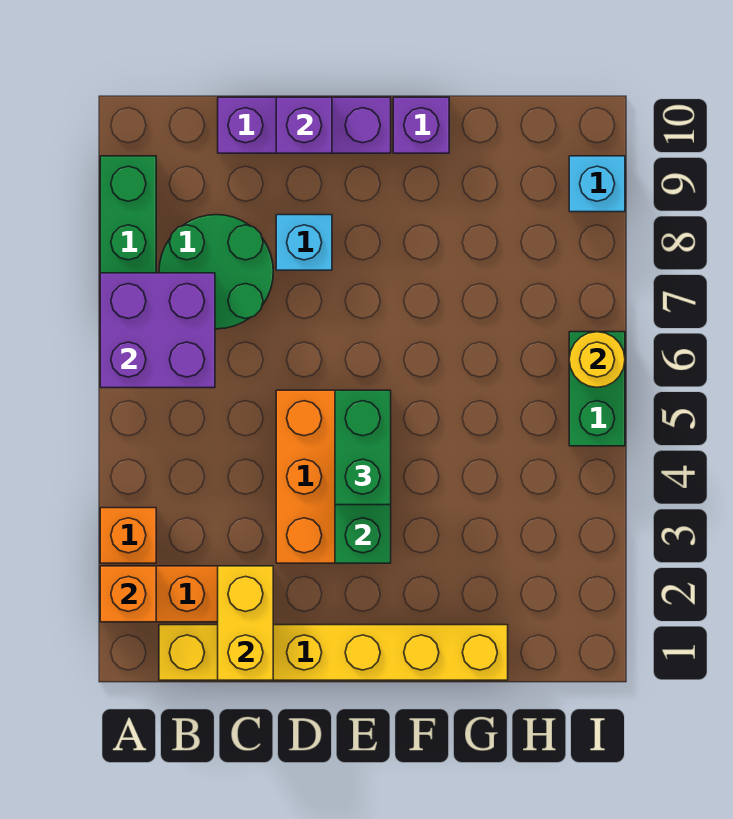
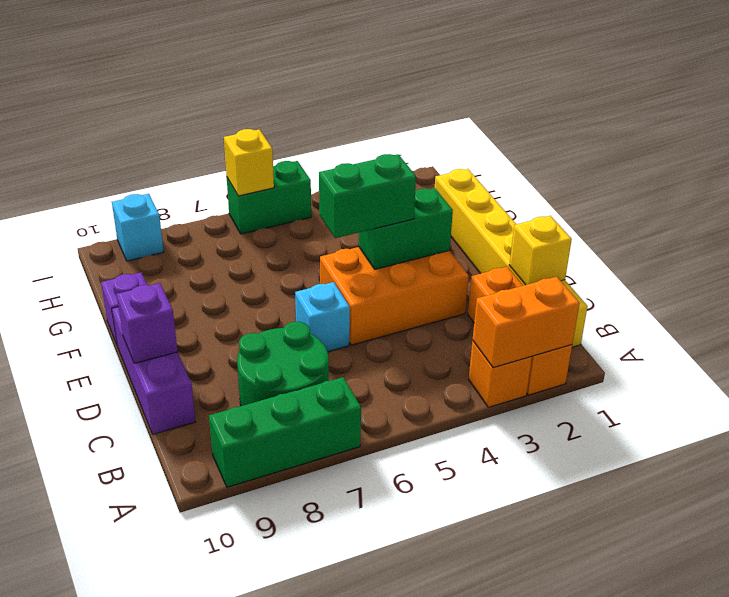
orange brick A2 level 2 -> orange brick A2:A3 level 2
purple brick A6:B7 level 2 -> none
yellow brick C1:C2 level 2 -> yellow brick C1 level 2
cyan brick D8 level 1 -> cyan brick D6 level 1
yellow round brick I6 level 2 -> yellow brick I6 level 2

